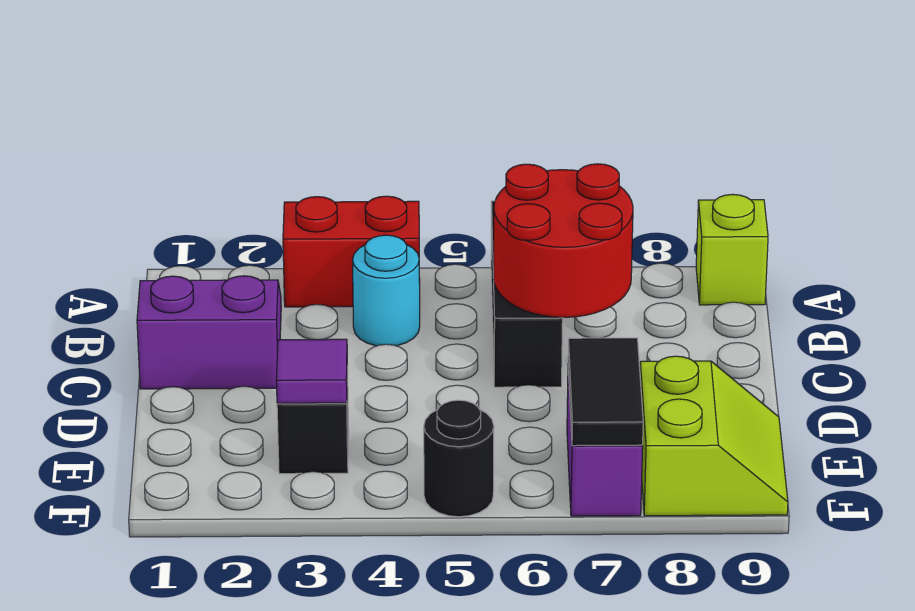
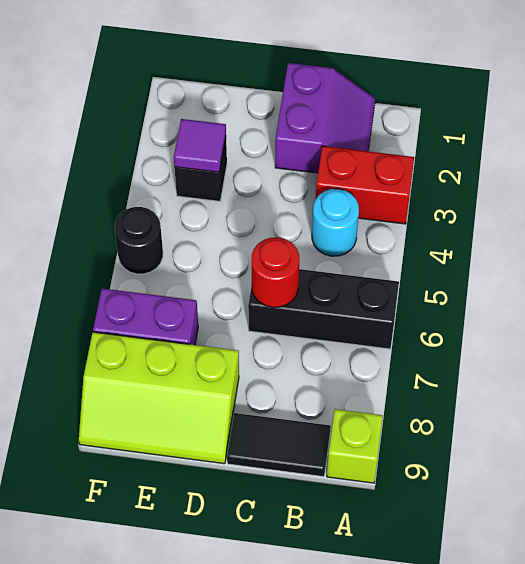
red brick A3:A4 level 1 -> red brick A3:B3 level 1
red round brick B6:C7 level 2 -> red round brick C6 level 2
black tile E7:F7 level 2 -> black tile B9:C9 level 1
lime slope E8:F9 level 1 top 8 -> lime slope D8:F9 level 1 top 8

